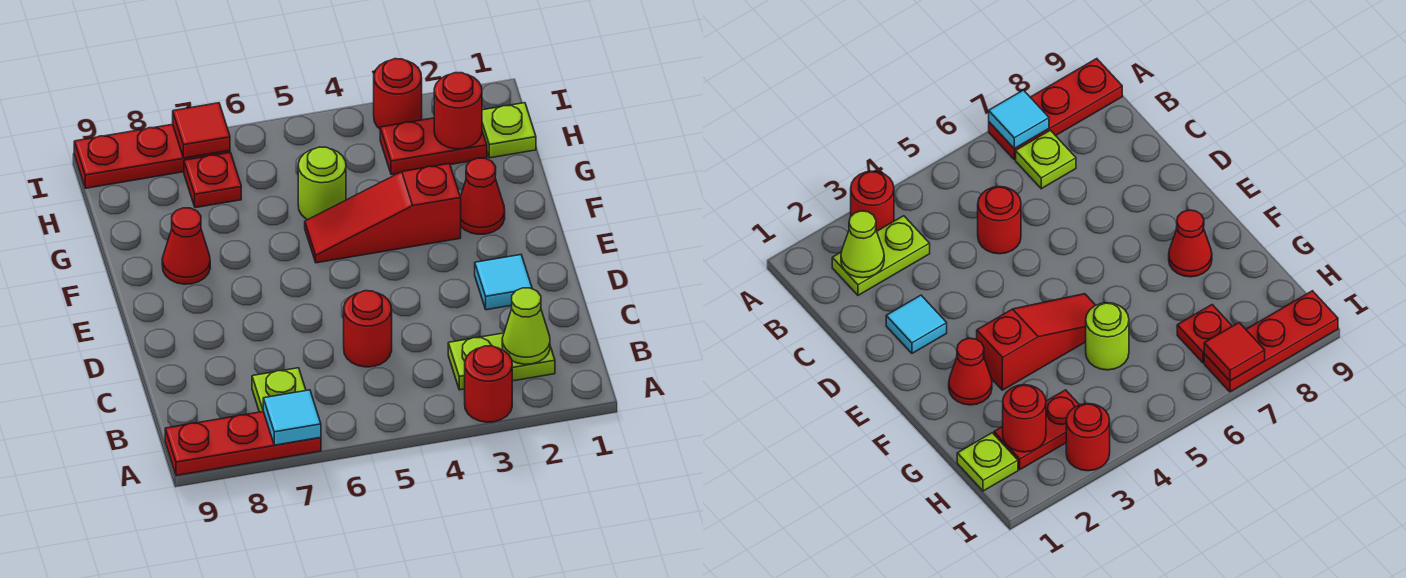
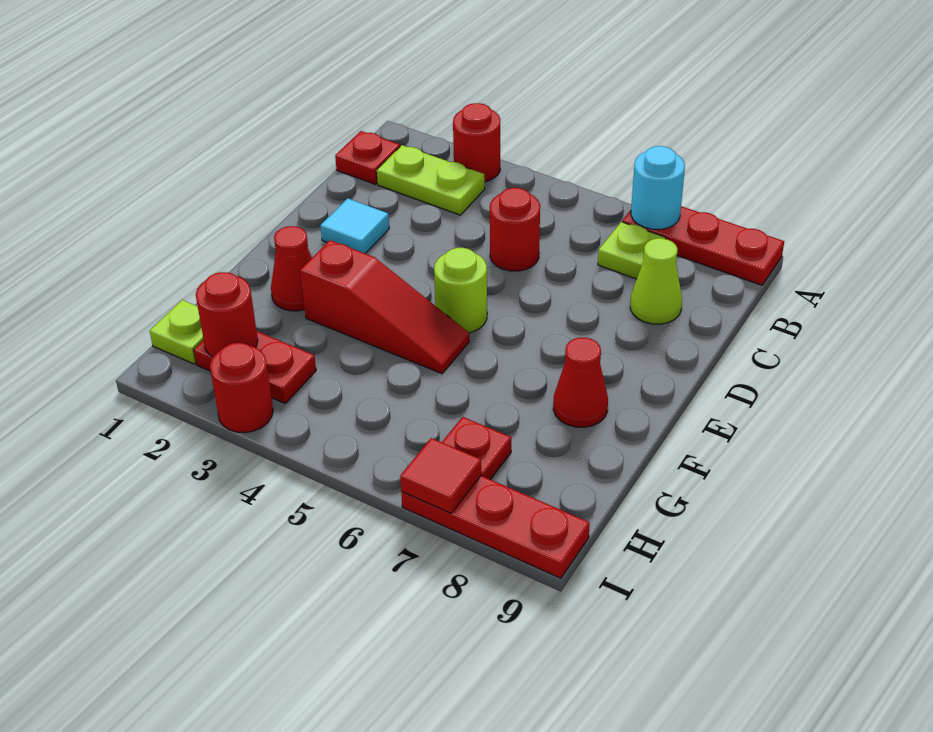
cyan tile A7 level 2 -> cyan round brick A7 level 2
none -> red plate B1 level 1
lime cone B2 level 2 -> lime cone C8 level 1
lime round brick G5 level 1 -> lime round brick E5 level 1

